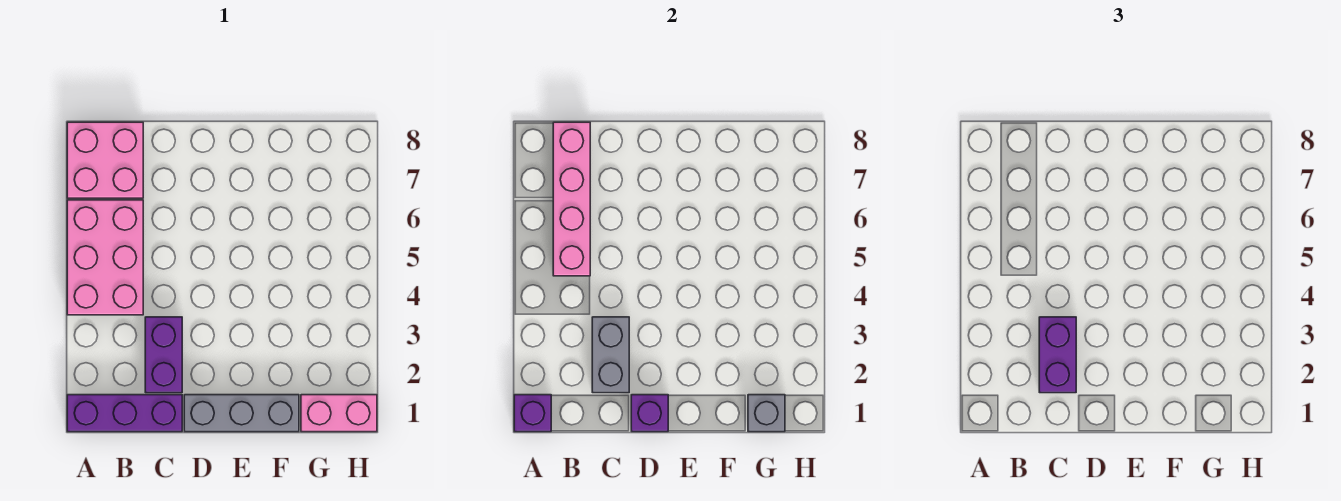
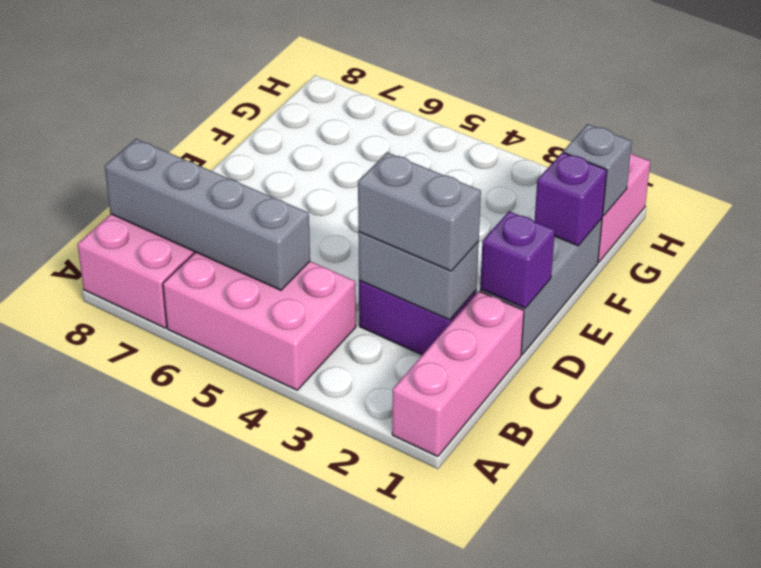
purple brick A1:C1 level 1 -> pink brick A1:C1 level 1
purple brick A1 level 2 -> purple brick F1 level 2
pink brick B5:B8 level 2 -> grey brick B5:B8 level 2
purple brick C2:C3 level 3 -> grey brick C2:C3 level 3

